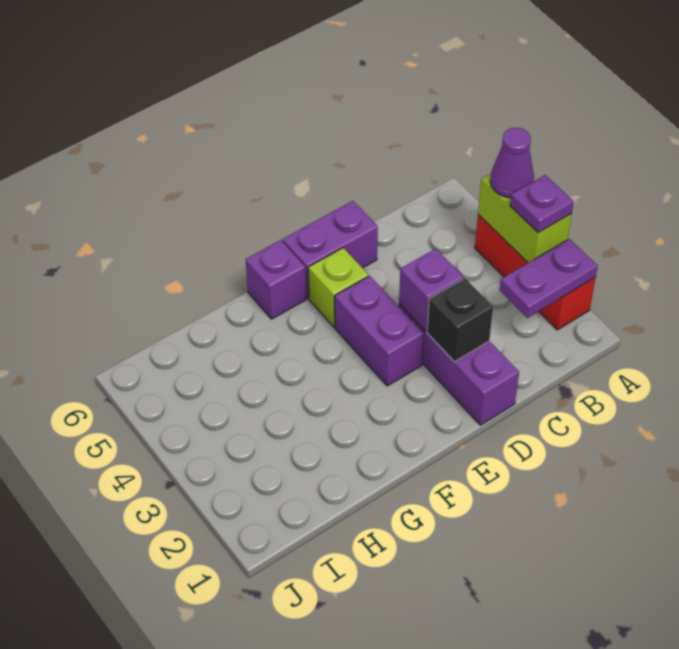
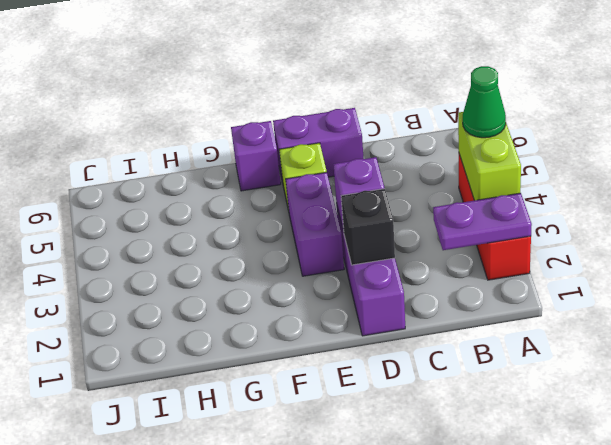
purple plate A3 level 3 -> none
purple cone A4 level 3 -> green cone A4 level 3

